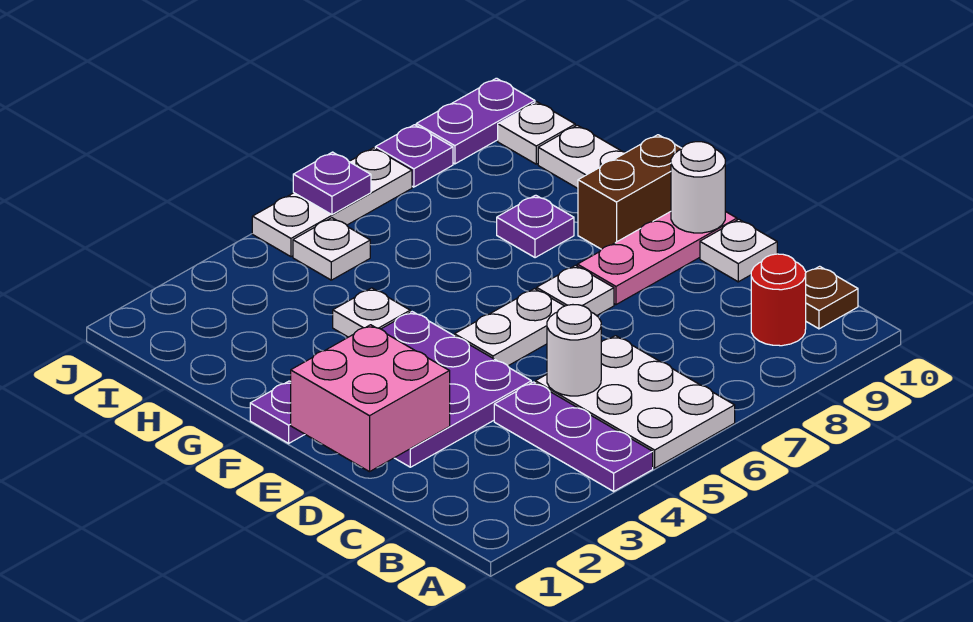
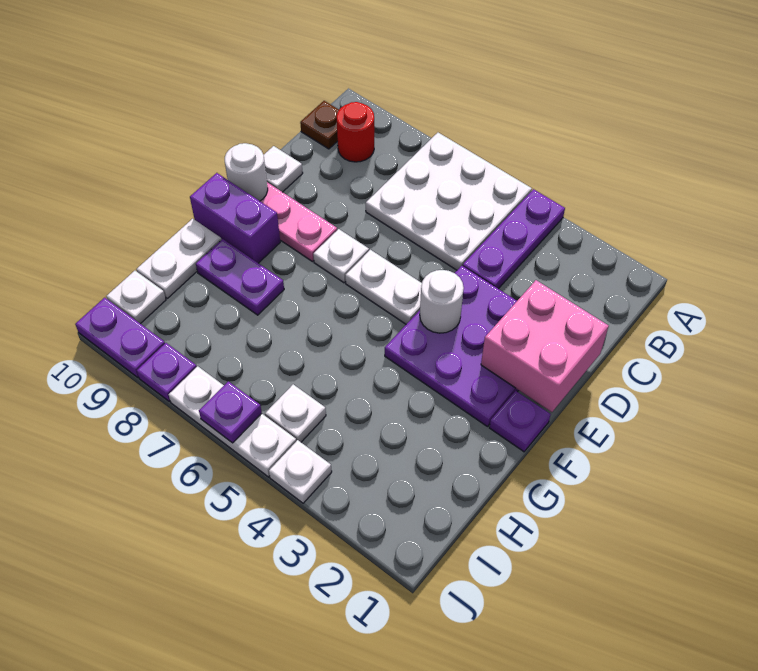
white plate A5:C6 level 1 -> white plate A5:C7 level 1
white round brick C5 level 2 -> white round brick E4 level 2
brown brick F9:F10 level 1 -> purple brick F9:F10 level 1
white plate G4 level 1 -> white plate J4 level 1
purple plate G8 level 1 -> purple plate G8:G9 level 1

